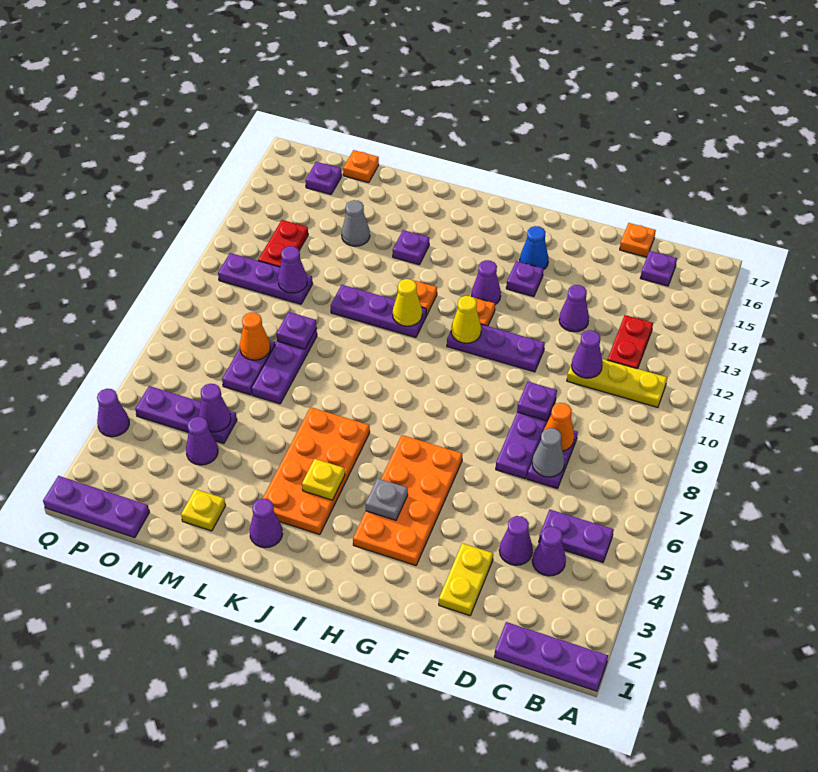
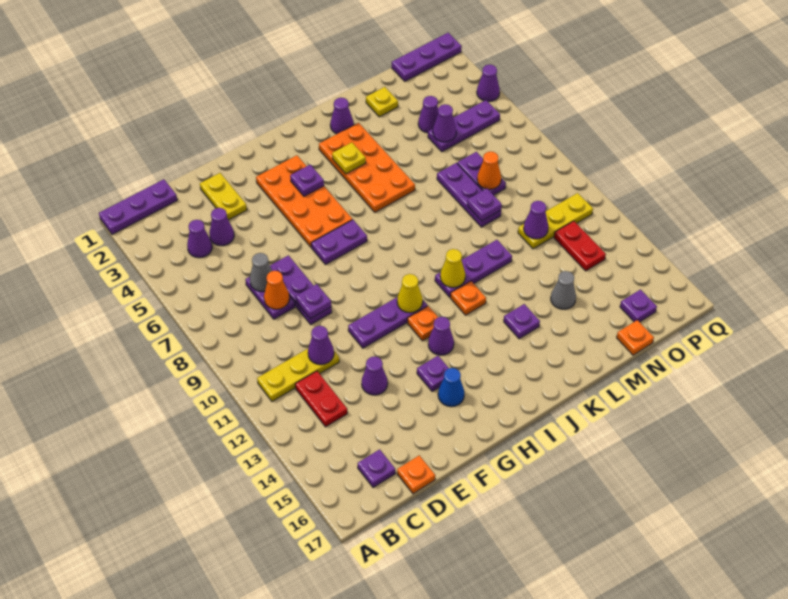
purple plate B5:C5 level 1 -> purple plate G7:H7 level 1
grey plate H4 level 2 -> purple plate H4 level 2
purple plate N11:P11 level 1 -> yellow plate N11:P11 level 1

